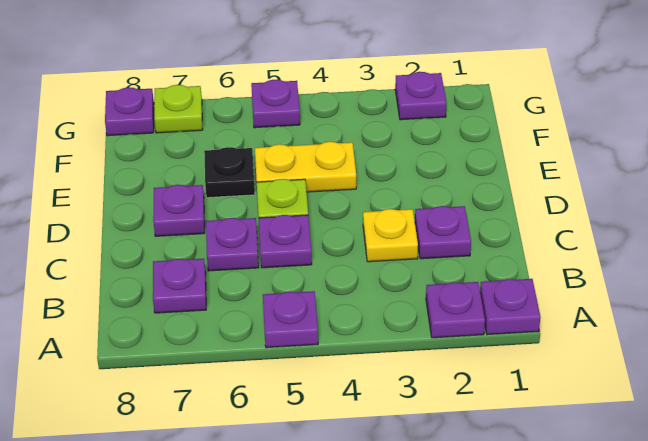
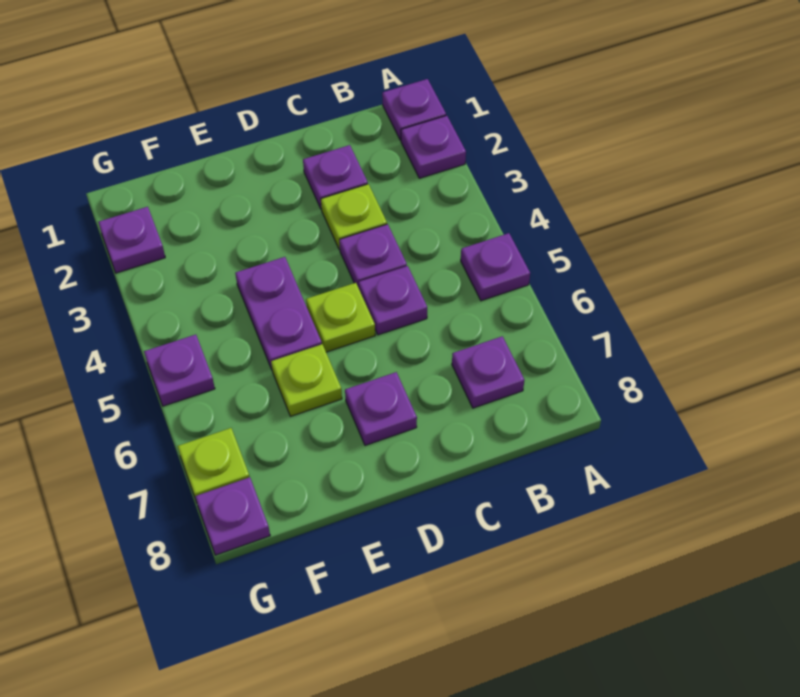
yellow plate C3 level 1 -> lime plate C3 level 1
purple plate C6 level 1 -> purple plate C4 level 1
yellow plate E4:E5 level 1 -> purple plate E4:E5 level 1
black plate E6 level 1 -> lime plate E6 level 1

